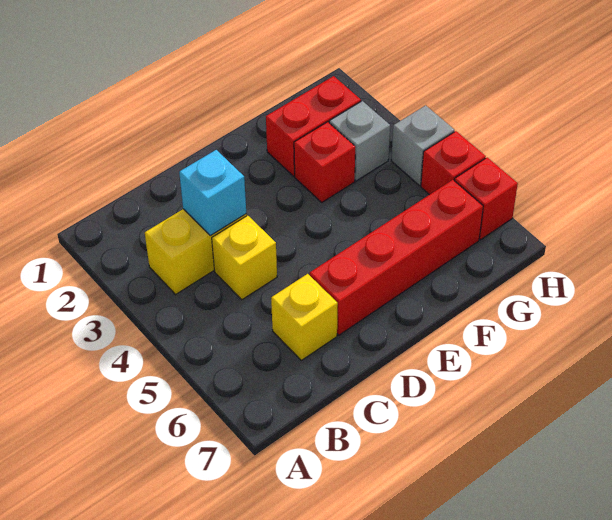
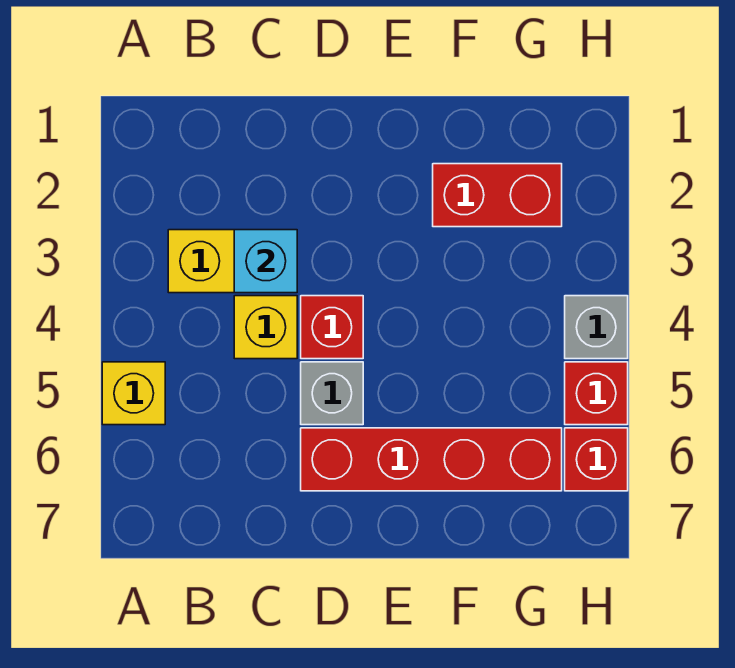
yellow brick C6 level 1 -> yellow brick A5 level 1
red brick F3 level 1 -> red brick D4 level 1
grey brick G3 level 1 -> grey brick D5 level 1

